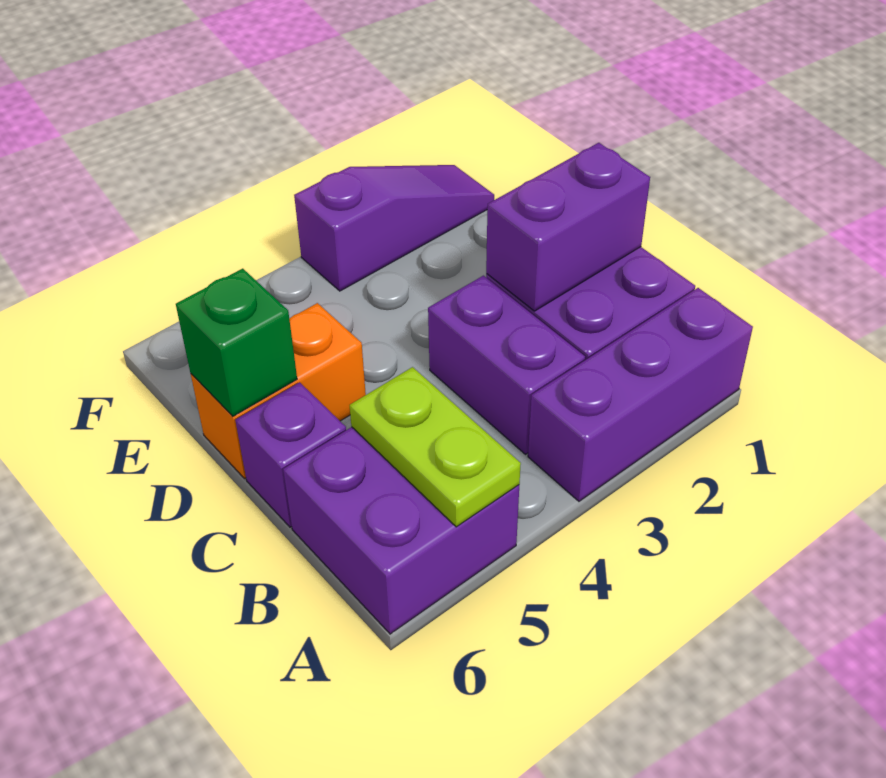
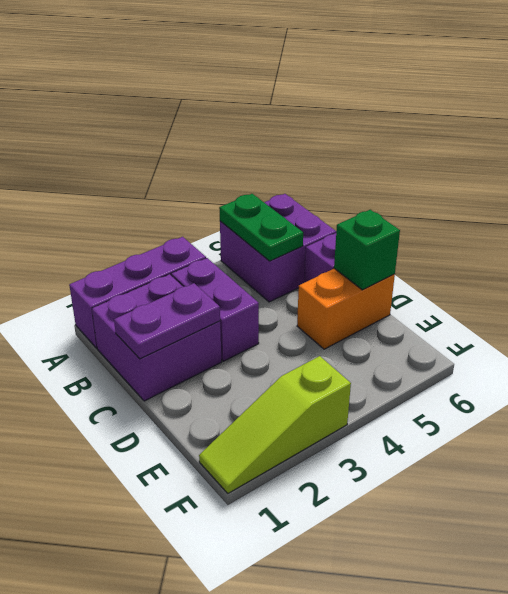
lime plate A5:B5 level 2 -> green plate A5:B5 level 2
purple brick C1:C2 level 2 -> purple plate C1:C2 level 2
purple slope F1:F3 level 1 top 3 -> lime slope F1:F3 level 1 top 3

